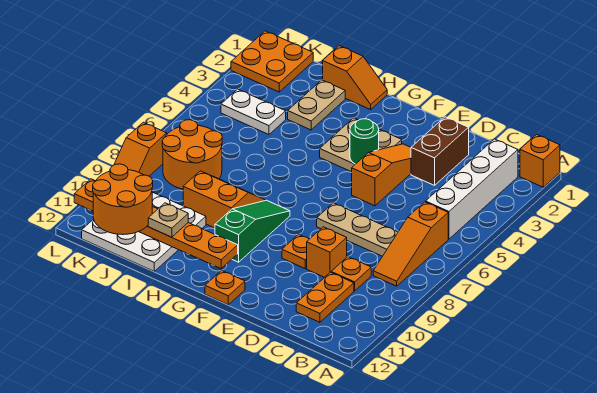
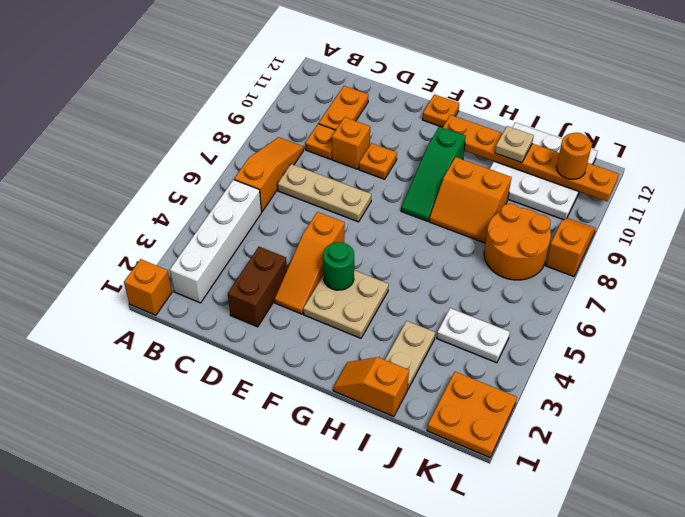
orange round brick J11:K12 level 3 -> orange round brick K11 level 3

